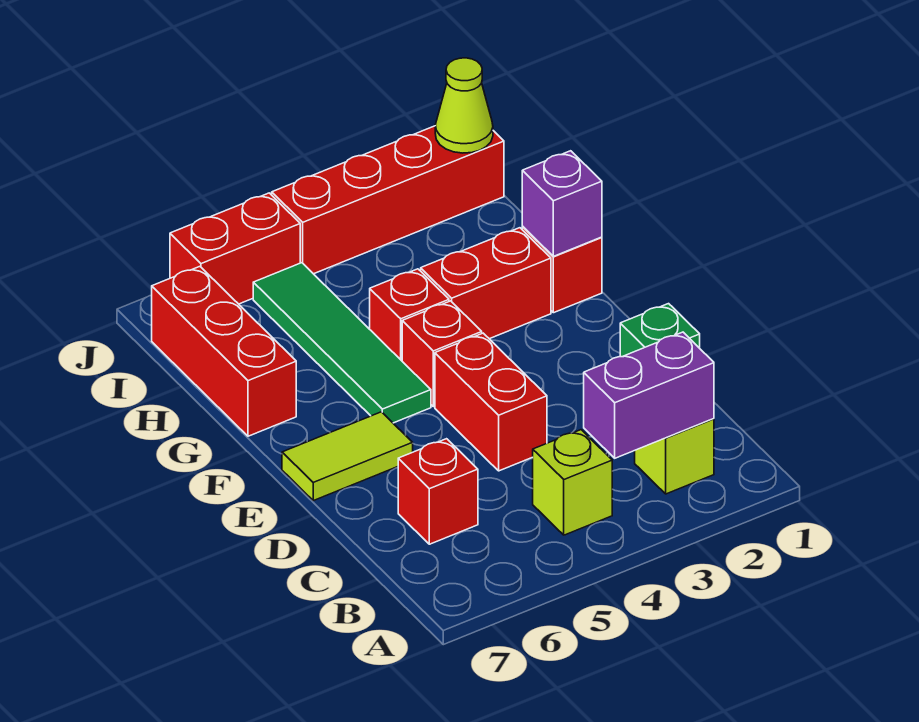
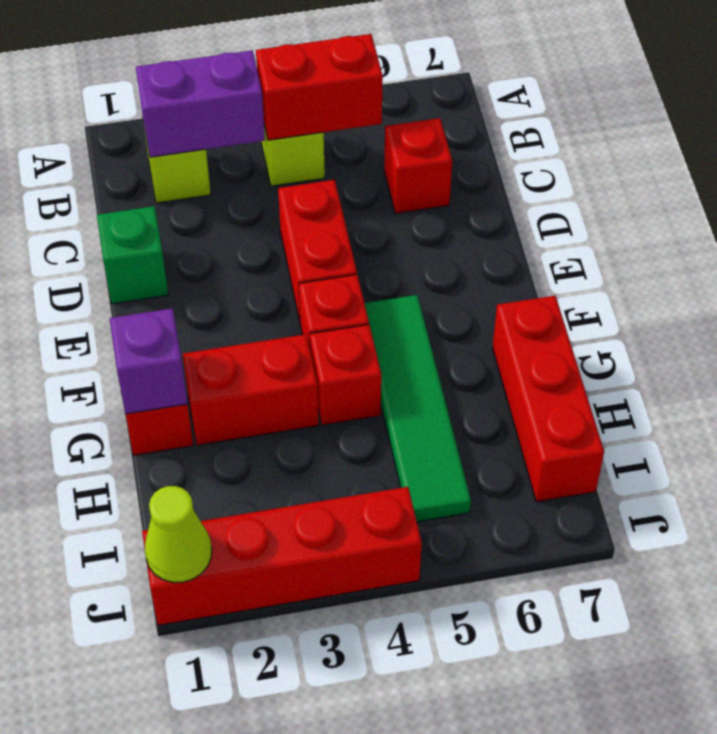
lime tile E6:E7 level 1 -> none
red brick J5:J6 level 1 -> red brick B4:B5 level 2

